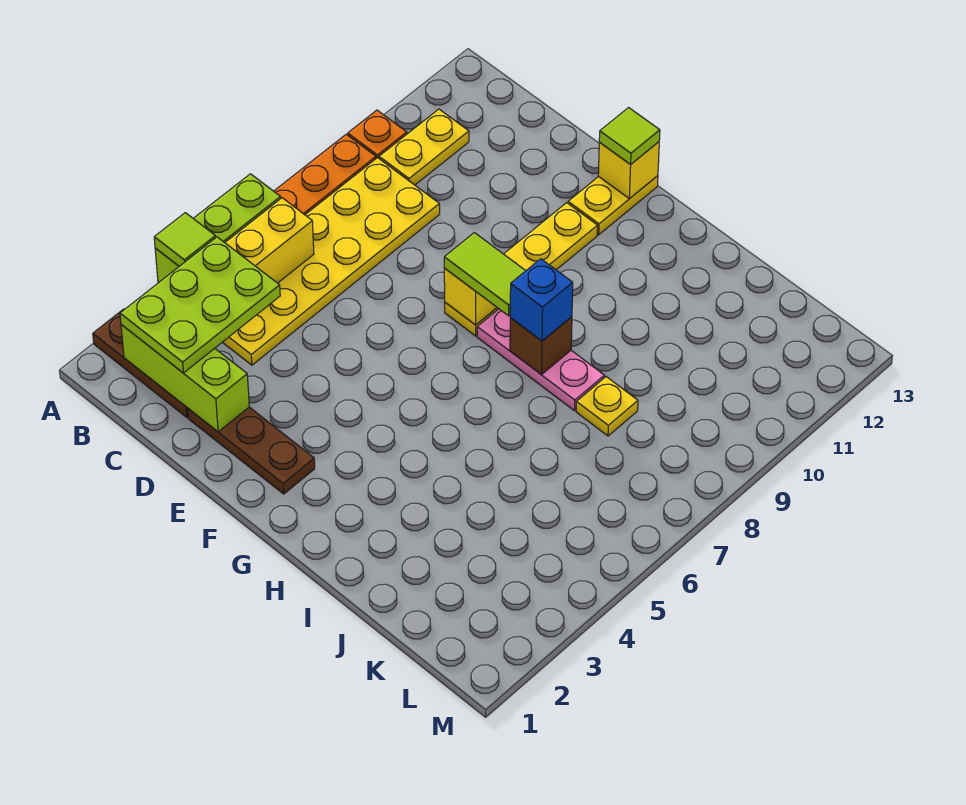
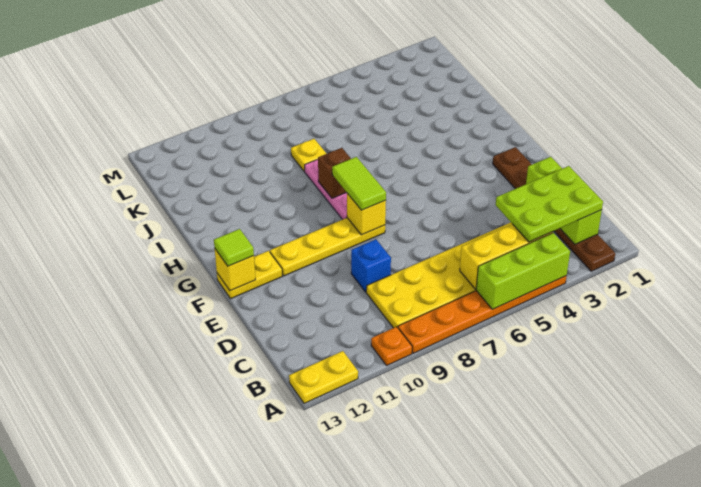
lime tile A4 level 3 -> none
yellow plate B10:B11 level 1 -> yellow plate A12:A13 level 1
blue brick H8 level 3 -> blue brick D9 level 1

